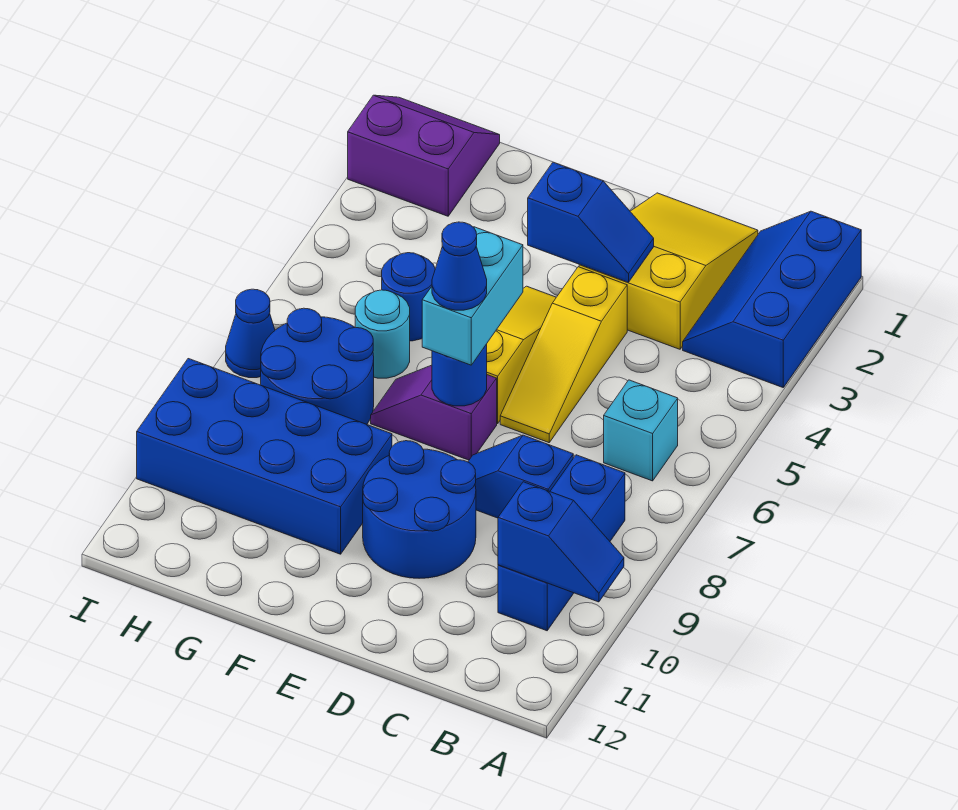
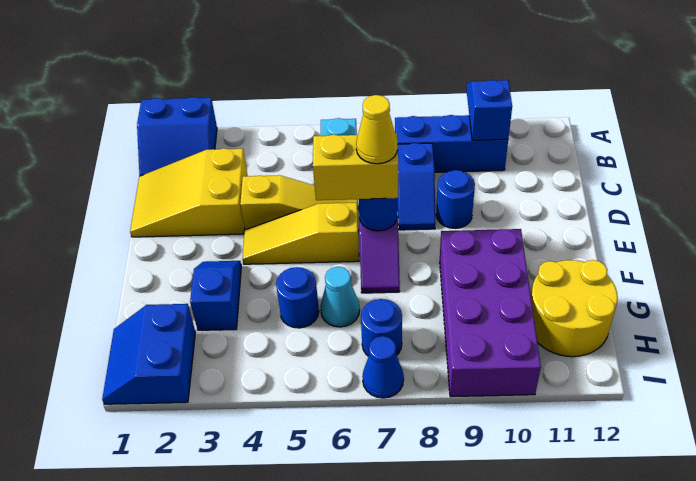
blue slope A1:B3 level 1 top A -> blue slope A1:B2 level 1 top A
blue slope D3:E3 level 2 top E -> blue slope F3:G3 level 1 top G
blue round brick D9:E10 level 1 -> blue round brick D9 level 1
cyan brick E6:E7 level 3 -> yellow brick E6:E7 level 3
blue cone E7 level 4 -> yellow cone E7 level 4
blue brick F9:I10 level 1 -> purple brick F9:I10 level 1
cyan round brick G6 level 1 -> cyan cone G6 level 1
blue round brick G7:H8 level 1 -> blue round brick H7 level 1
none -> yellow round brick G11:H12 level 1
purple slope H1:I2 level 1 top 2 -> blue slope H1:I2 level 1 top 2

